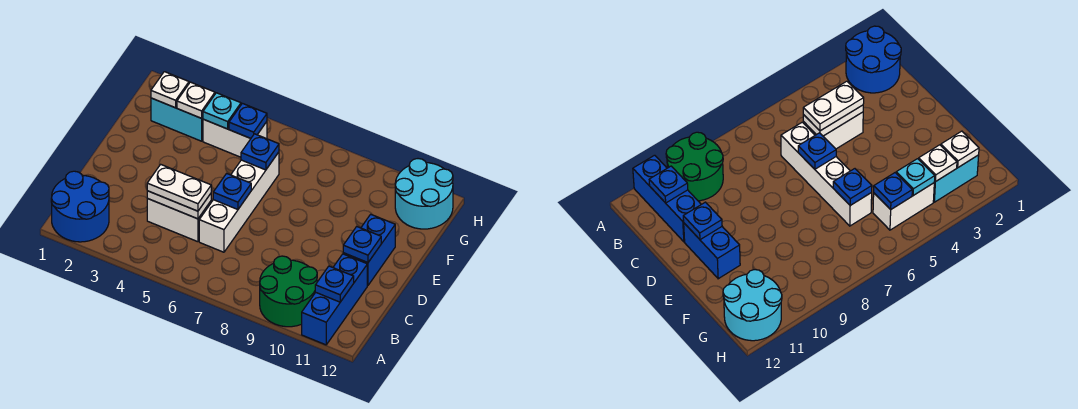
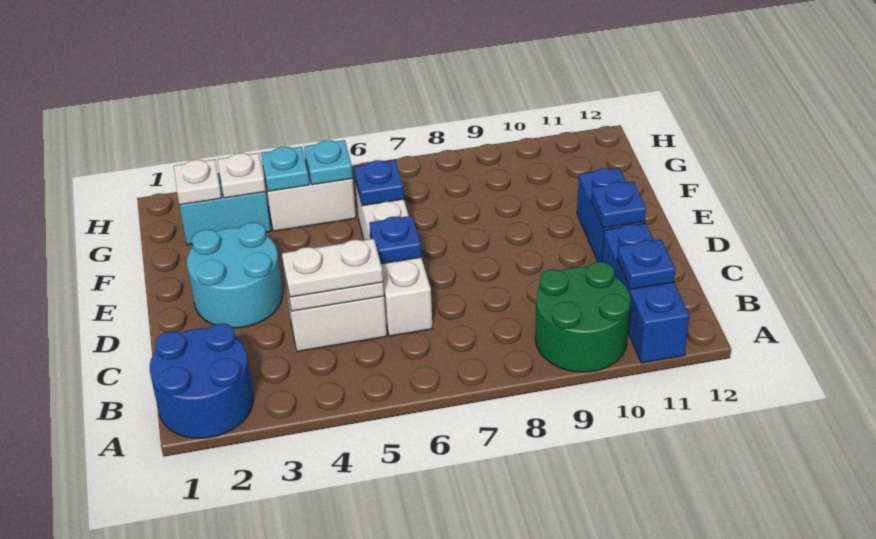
blue plate G5 level 2 -> cyan plate G5 level 2
cyan round brick G11:H12 level 1 -> cyan round brick D2:E3 level 1

